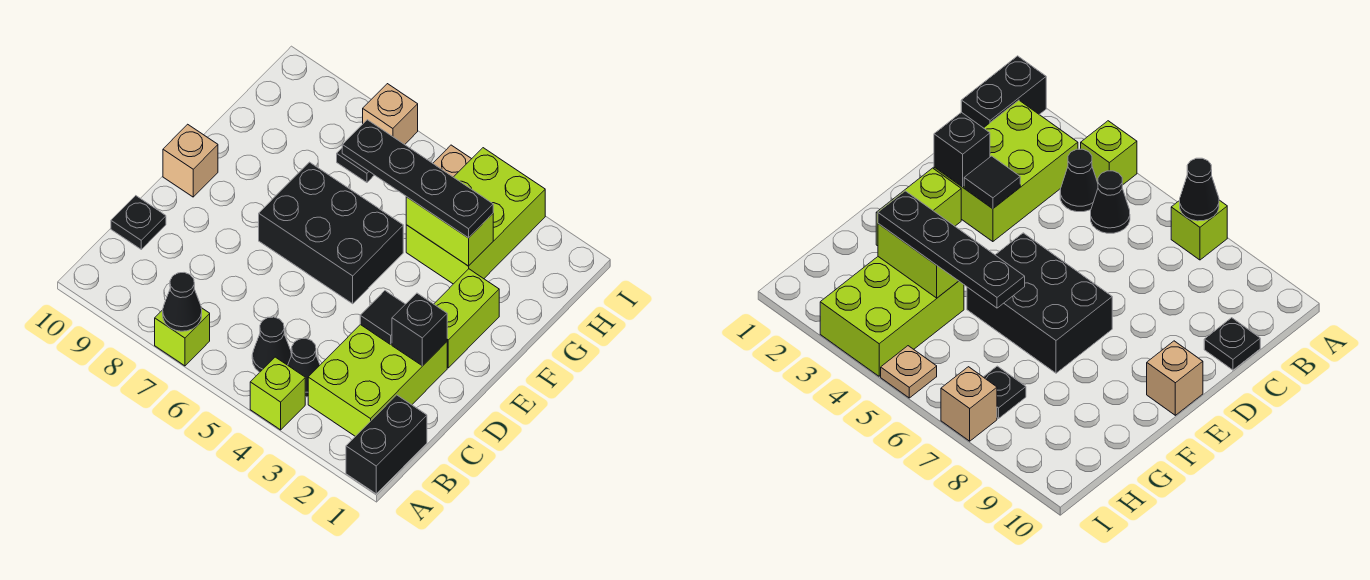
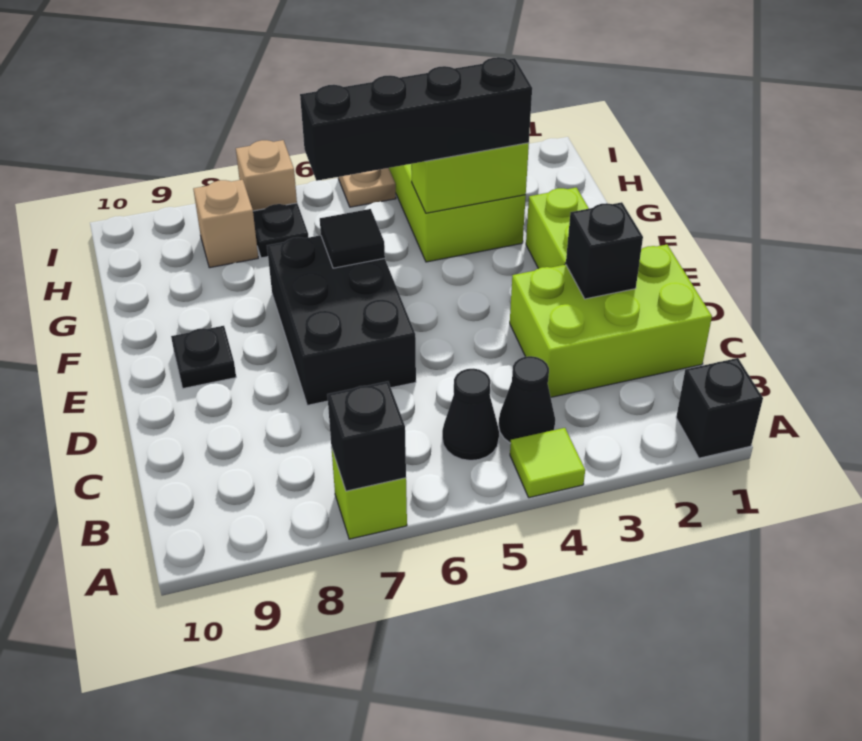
black brick A1:B1 level 1 -> black brick A1 level 1
lime brick A4 level 1 -> lime tile A4 level 1
black cone A7 level 2 -> black brick A7 level 2
lime brick B2:D3 level 1 -> lime brick C1:D3 level 1
black plate C10 level 1 -> black plate E9 level 1
black tile D3 level 2 -> black tile F6 level 2
black brick E5:F7 level 1 -> black brick D6:F7 level 1
tan brick E10 level 1 -> tan brick H8 level 1
black plate G3:G6 level 3 -> black brick G3:G6 level 3

